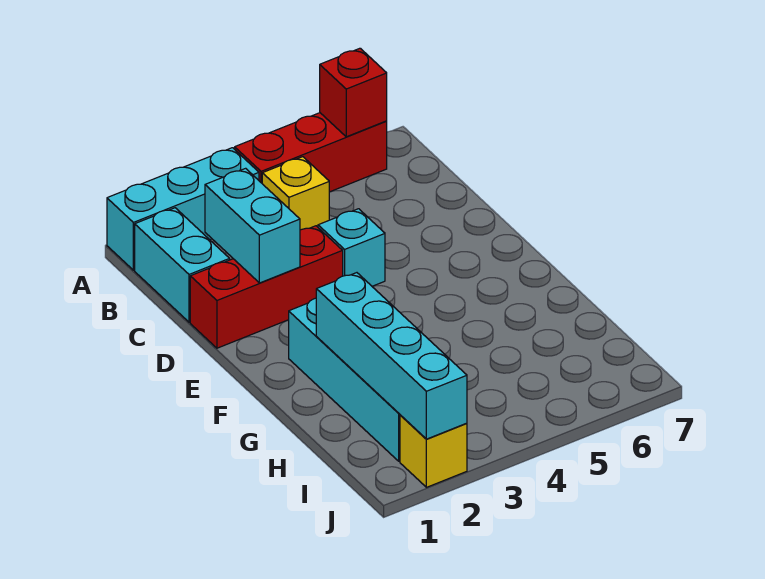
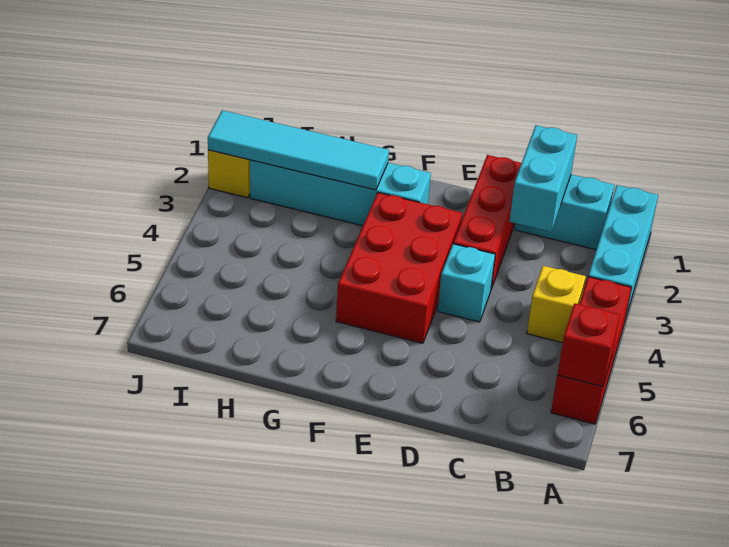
cyan brick C2:D2 level 2 -> cyan brick C1:C2 level 2
none -> red brick E3:F5 level 1
cyan brick G2:J2 level 2 -> cyan tile G2:J2 level 2

